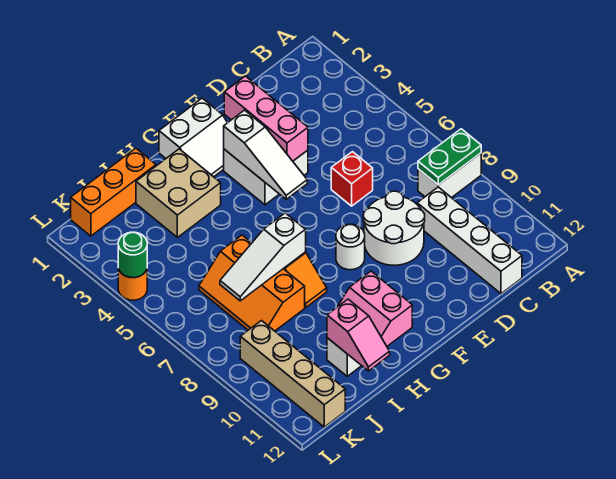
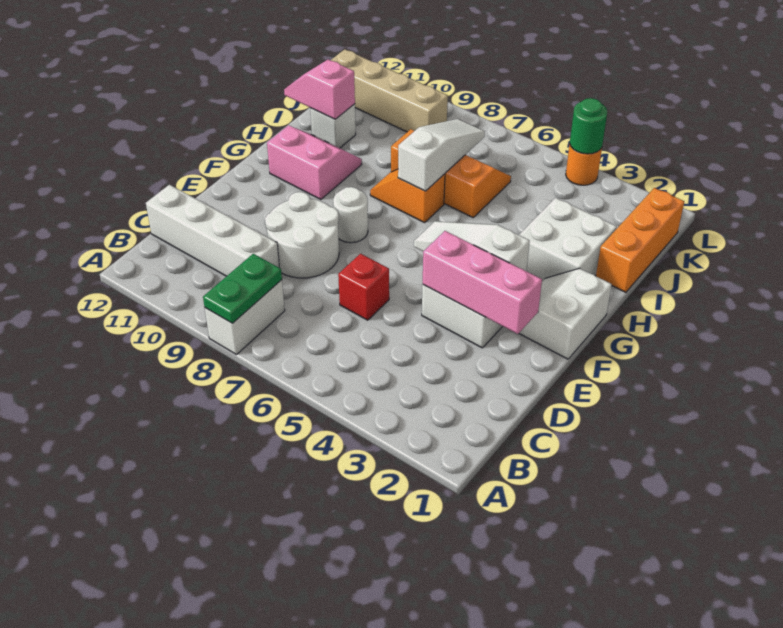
tan brick H2:I3 level 1 -> white brick H2:I3 level 1

